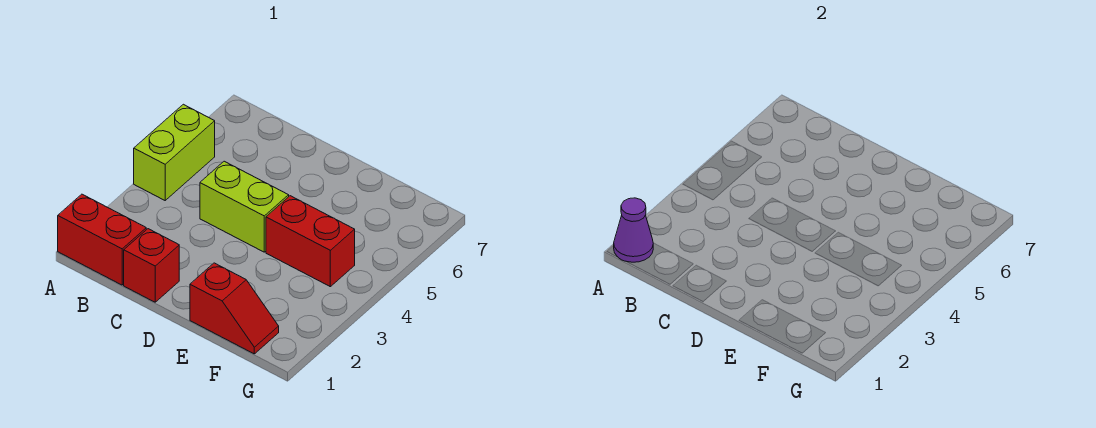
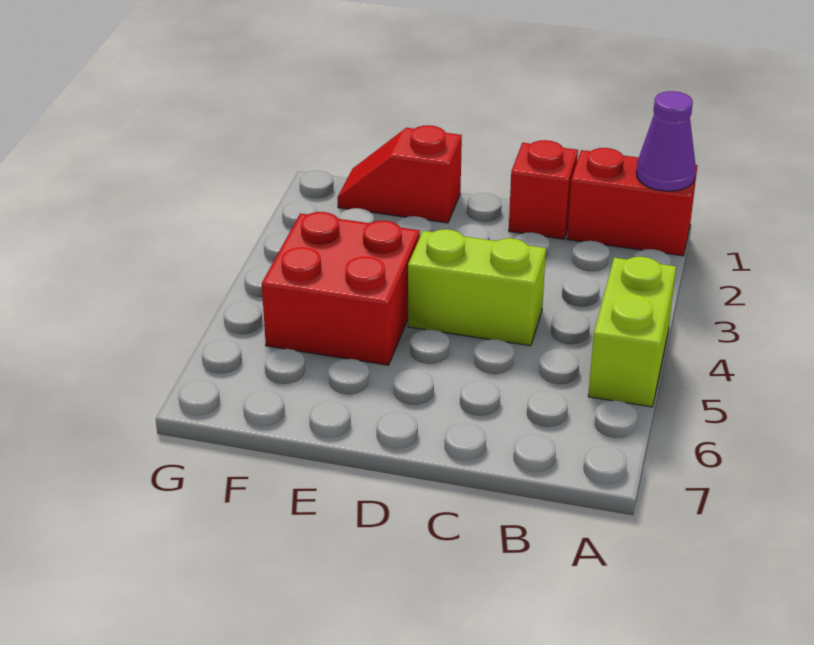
red brick E4:F4 level 1 -> red brick E4:F5 level 1

